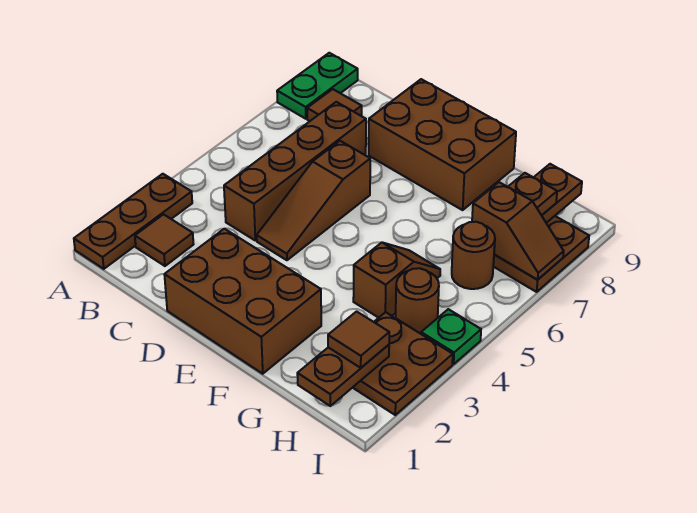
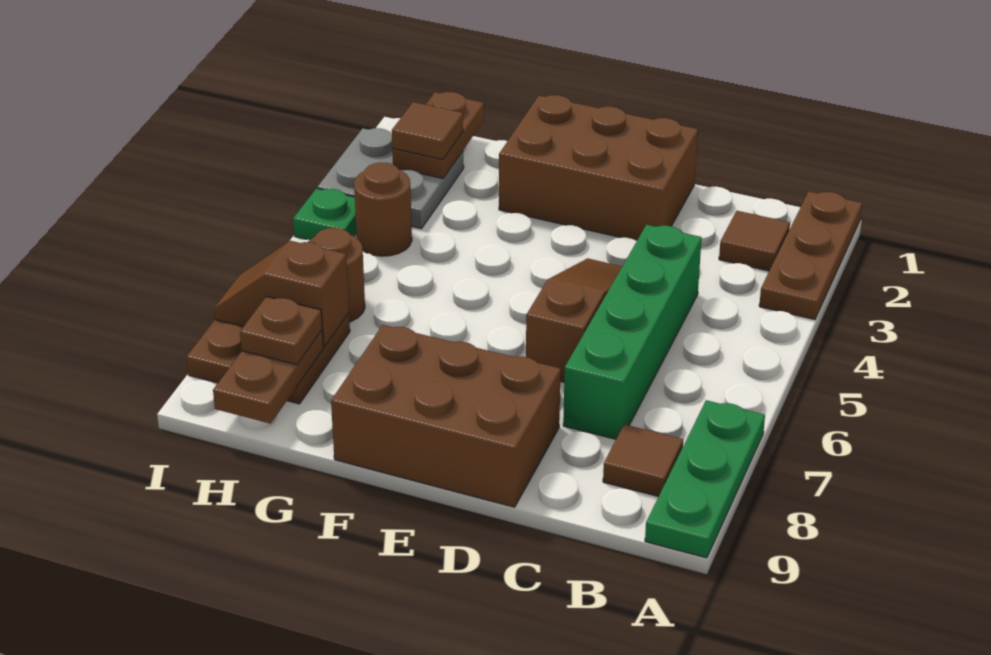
green plate A8:A9 level 1 -> green plate A7:A9 level 1
brown brick C4:C7 level 1 -> green brick C4:C7 level 1
brown slope G4:G5 level 1 top 4 -> none
brown plate H2:I3 level 1 -> grey plate H2:I3 level 1

